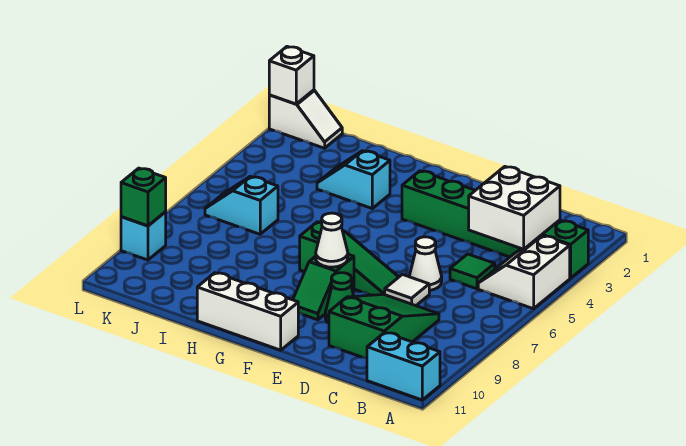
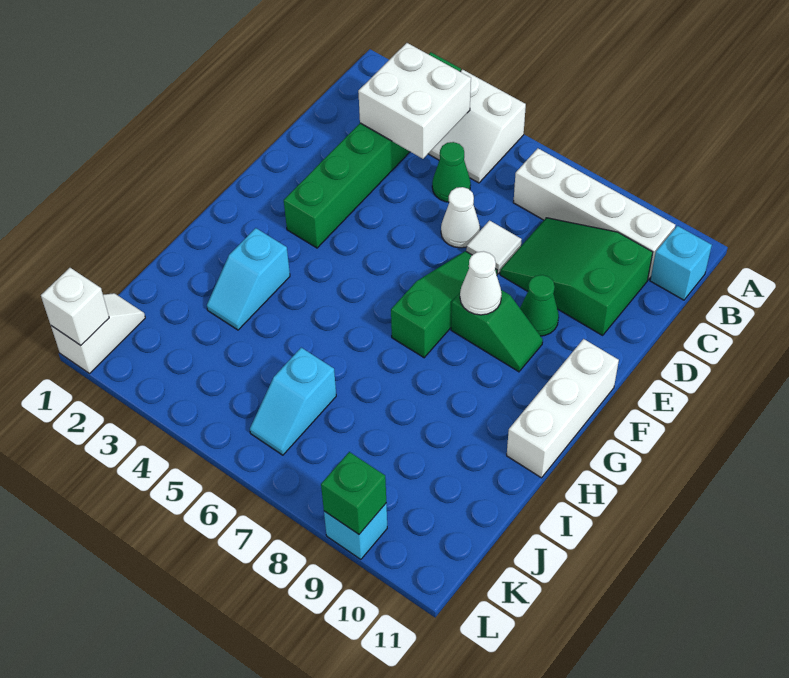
cyan brick A11:B11 level 1 -> cyan brick B11 level 1
none -> white brick B7:B10 level 1
green tile C5 level 1 -> green cone C5 level 1

